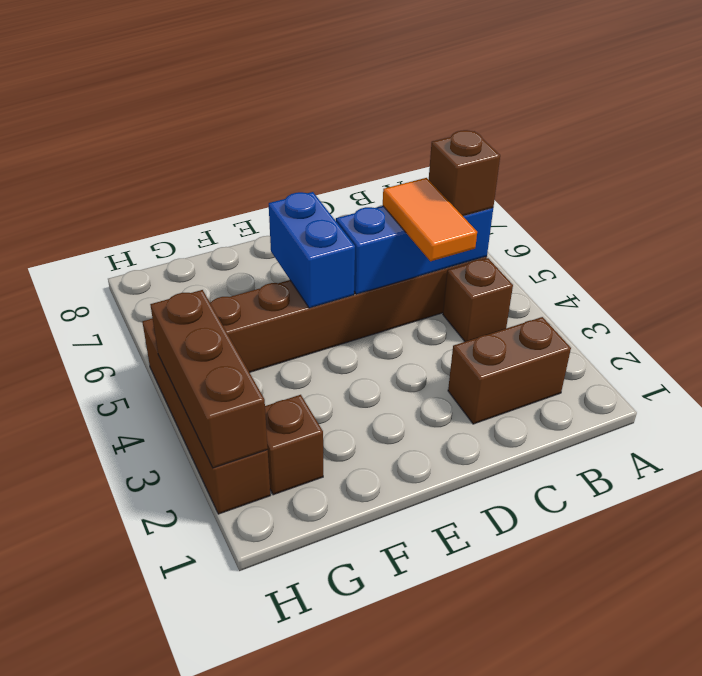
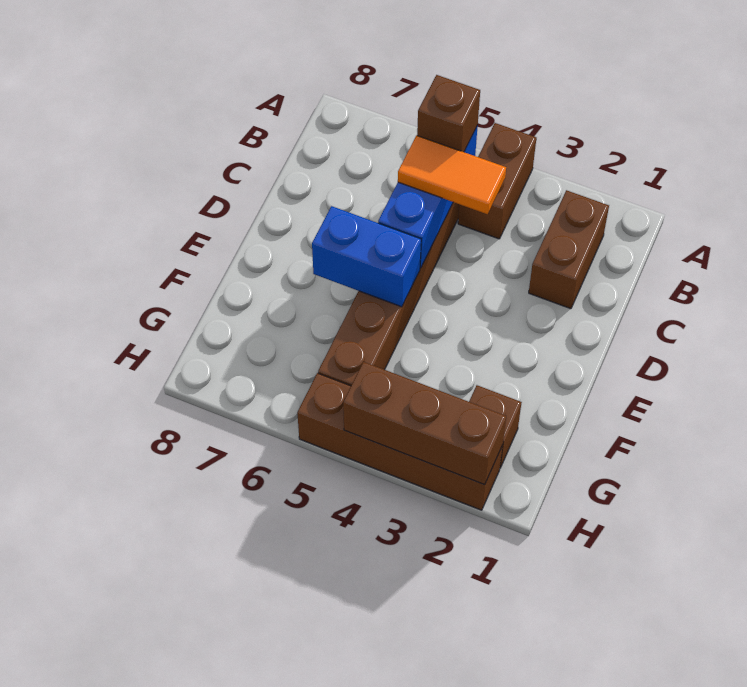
brown brick B4 level 1 -> brown brick A4:B4 level 1

